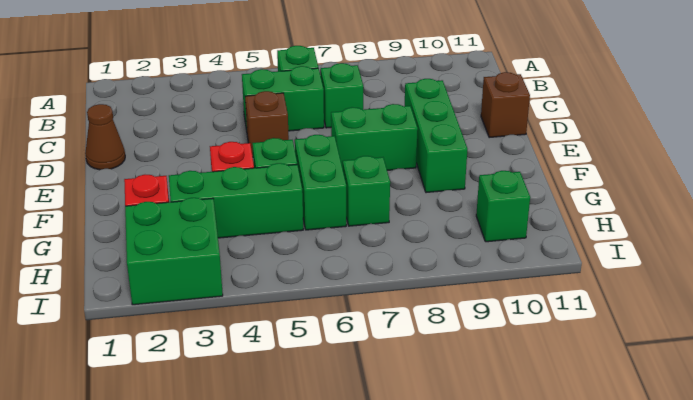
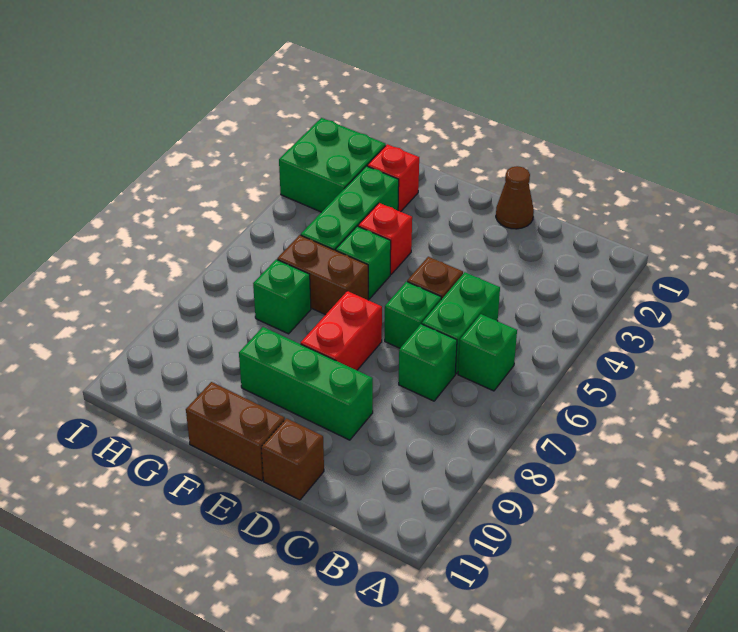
green brick E7:E8 level 1 -> red brick E7:E8 level 1
none -> brown brick E11:F11 level 1
green brick F6:G6 level 1 -> brown brick F6:G6 level 1
green brick H10 level 1 -> green brick D6 level 1

